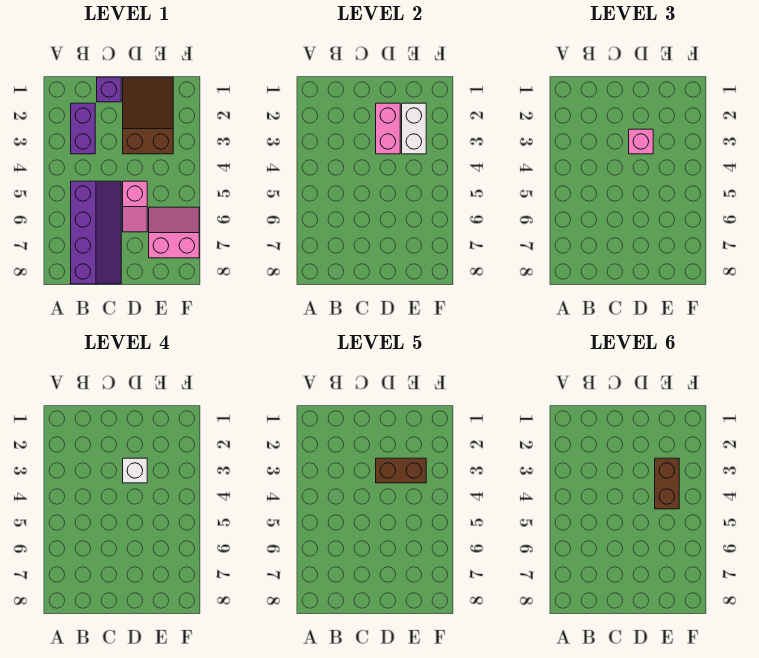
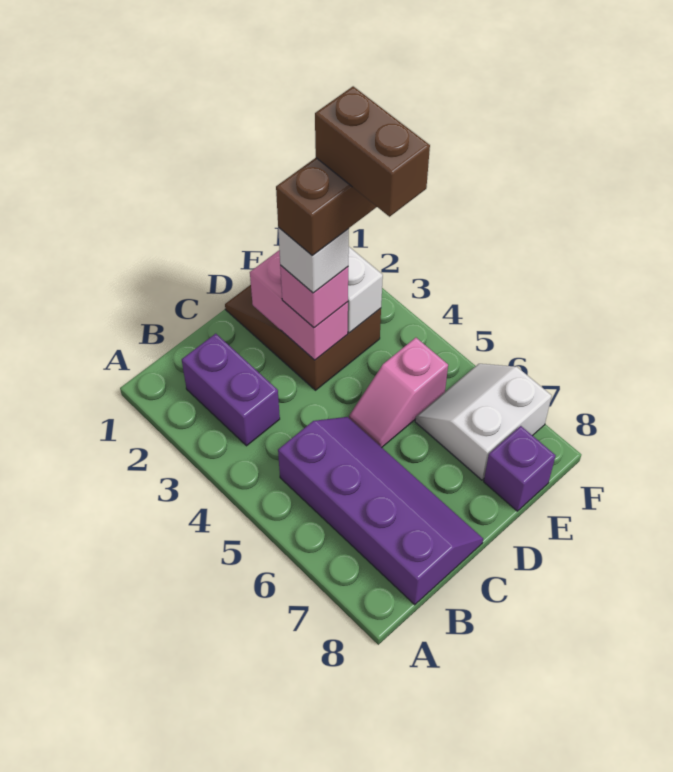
purple brick C1 level 1 -> purple brick E8 level 1
pink slope D5:D6 level 1 top 5 -> pink slope D5:E5 level 1 top E
pink slope E6:F7 level 1 top 7 -> white slope E6:F7 level 1 top 7

